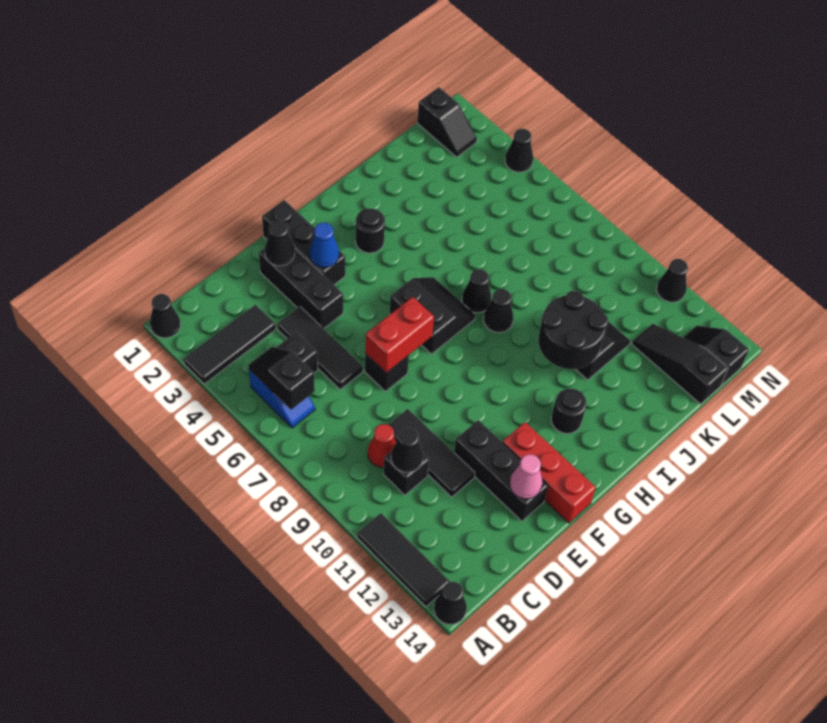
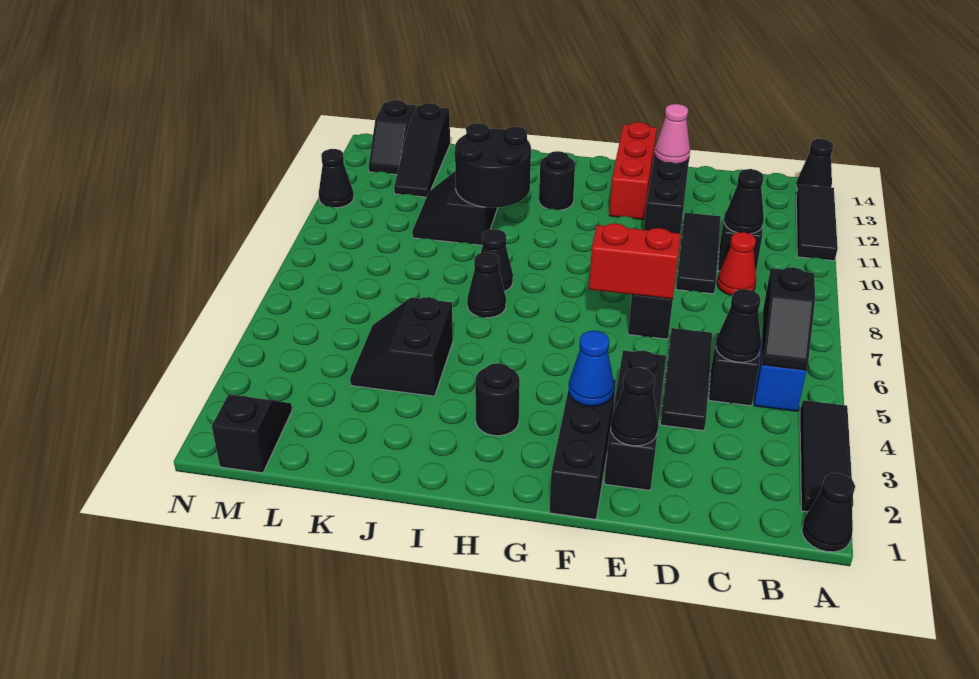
black tile A3:C3 level 1 -> black tile A2:A4 level 1
black slope G6:H7 level 1 top G -> black slope J4:K5 level 1 top J
black cone N4 level 1 -> black cone C5 level 2

